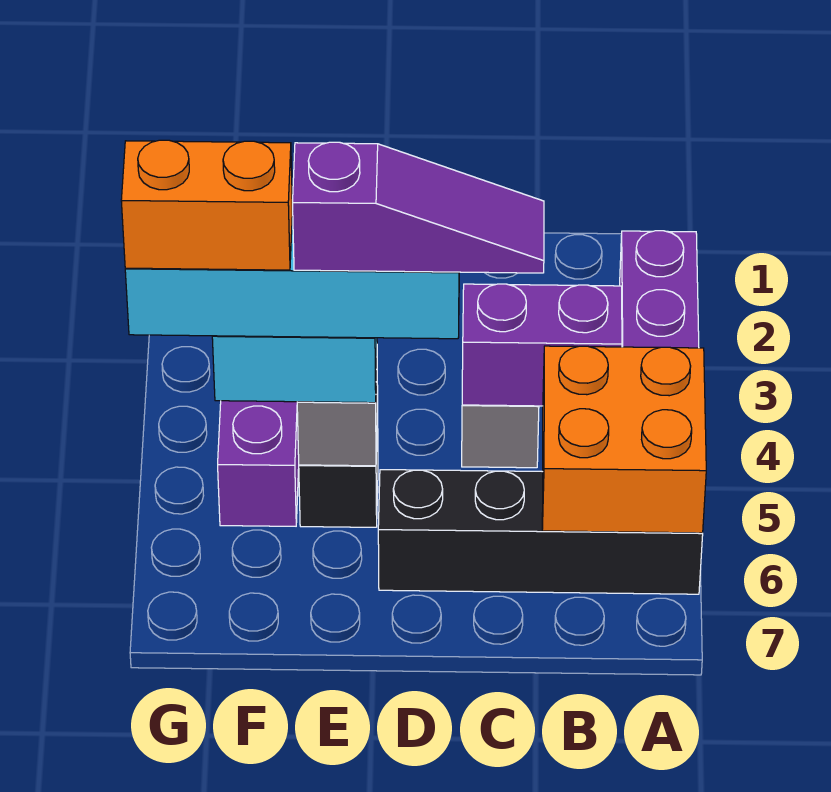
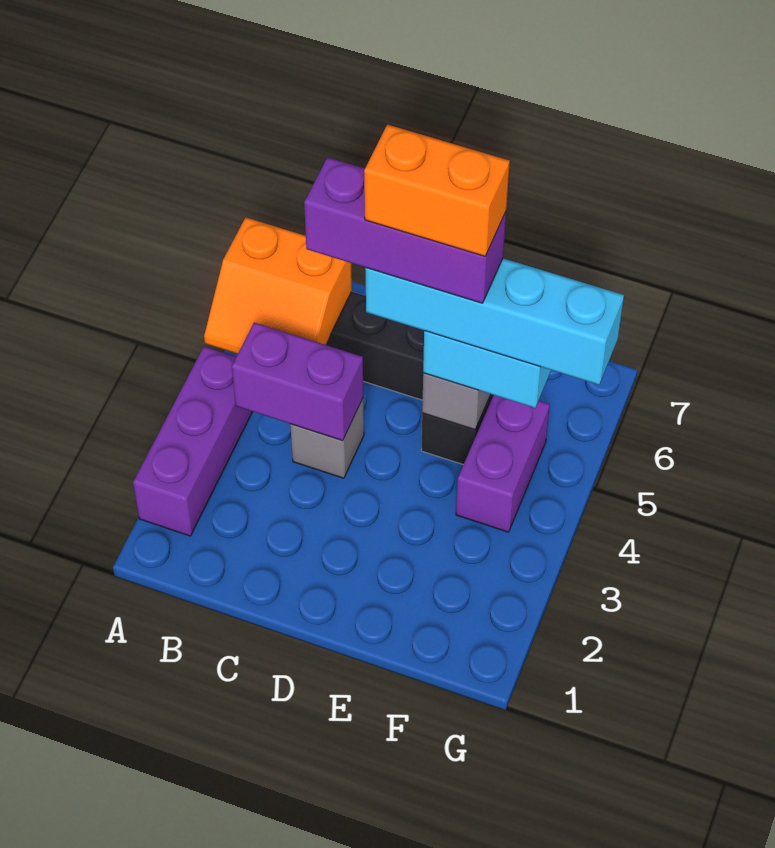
orange brick A5:B6 level 2 -> orange slope A5:B6 level 2 top 6
purple slope C5:E5 level 5 top E -> purple brick C5:E5 level 5
orange brick F5:G5 level 5 -> orange brick D5:E5 level 6

